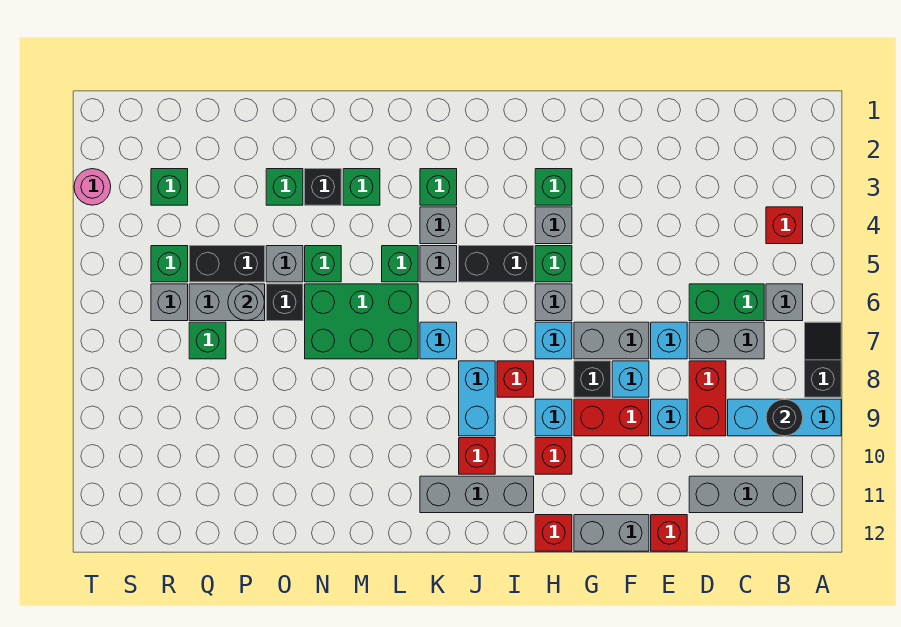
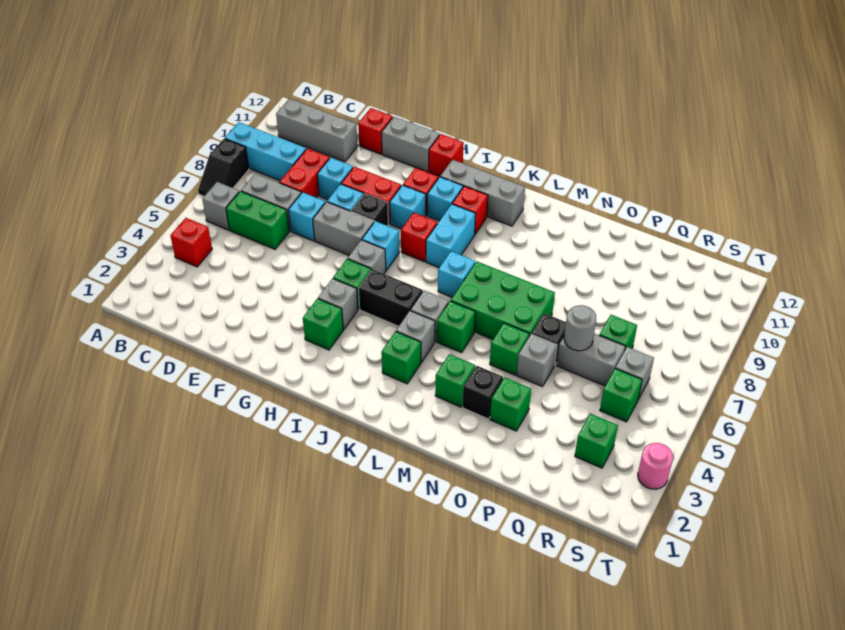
black round brick B9 level 2 -> none
none -> cyan brick I10 level 1
black brick P5:Q5 level 1 -> none

